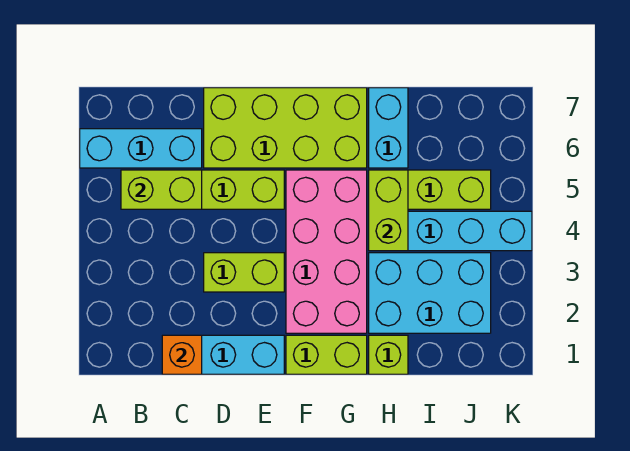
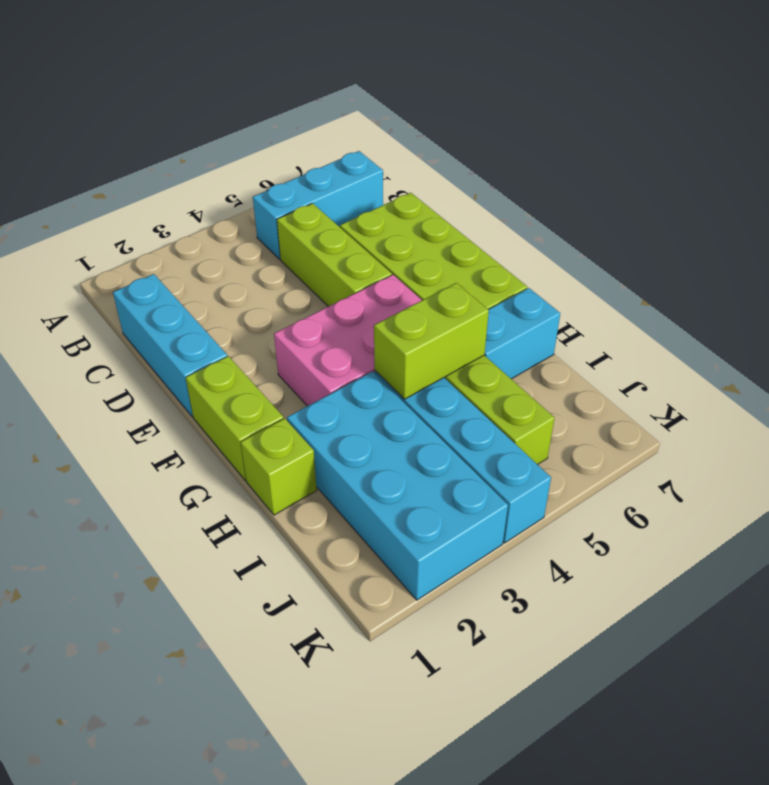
cyan brick A6:C6 level 1 -> cyan brick B5:B7 level 1
lime brick B5:C5 level 2 -> none
orange brick C1 level 2 -> none
lime brick D3:E3 level 1 -> none
pink brick F2:G5 level 1 -> pink brick F3:G5 level 1
cyan brick H2:J3 level 1 -> cyan brick H2:K3 level 1

